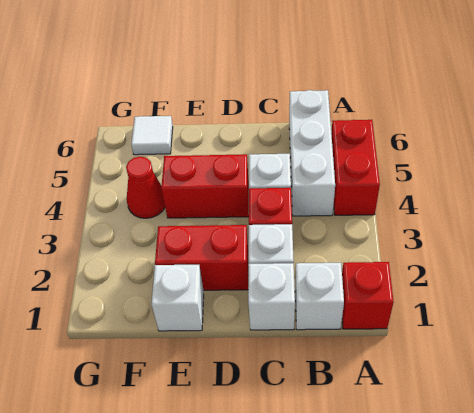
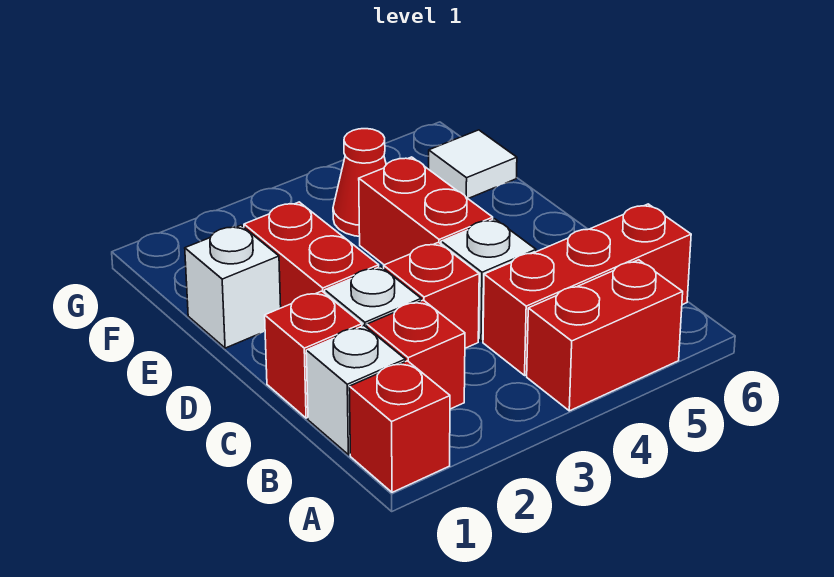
none -> red brick B2 level 1
white brick B4:B6 level 1 -> red brick B4:B6 level 1
white brick C1 level 1 -> red brick C1 level 1

